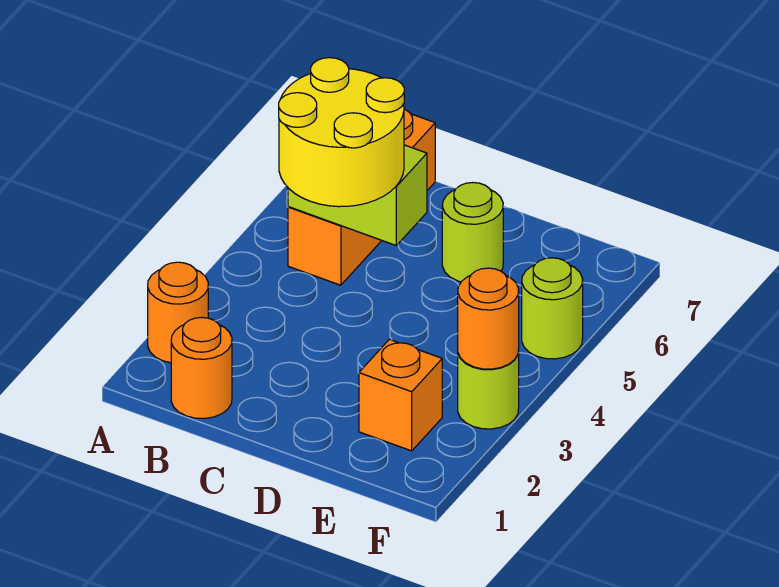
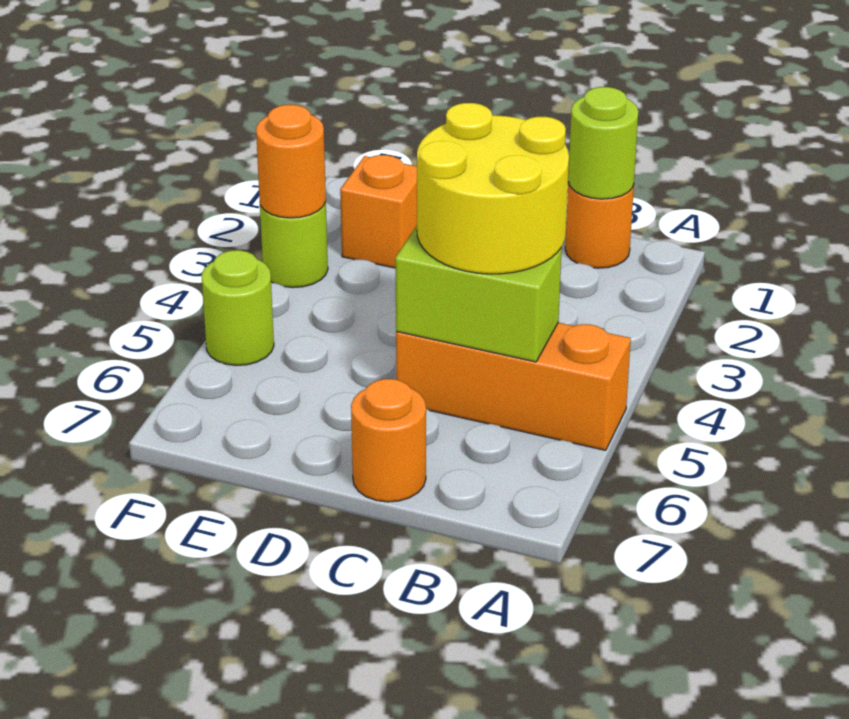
orange round brick A2 level 1 -> orange round brick C7 level 1
orange brick B5:B7 level 1 -> orange brick A5:C5 level 1
lime round brick D6 level 1 -> lime round brick B1 level 2

